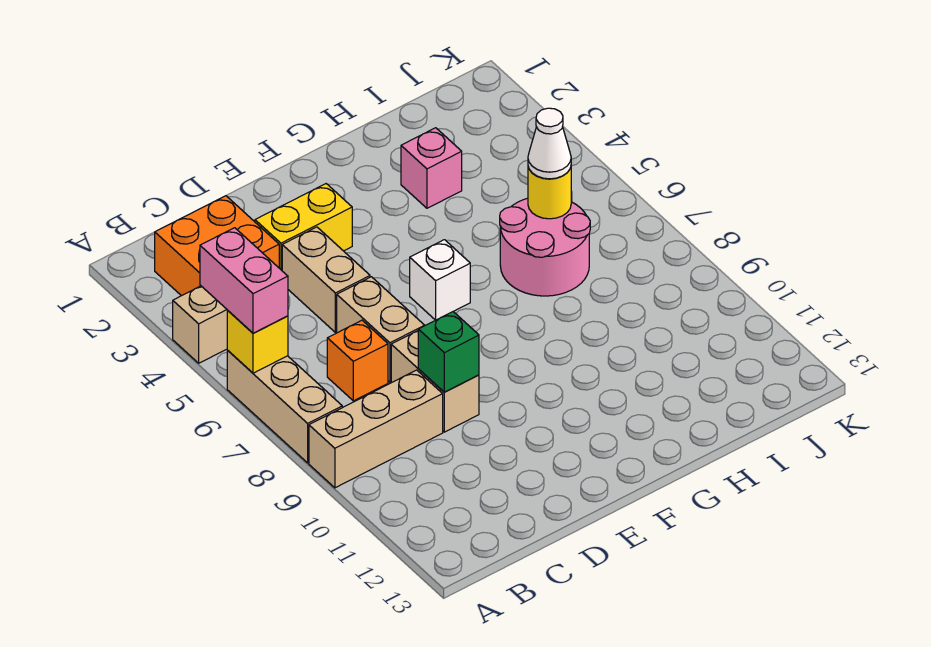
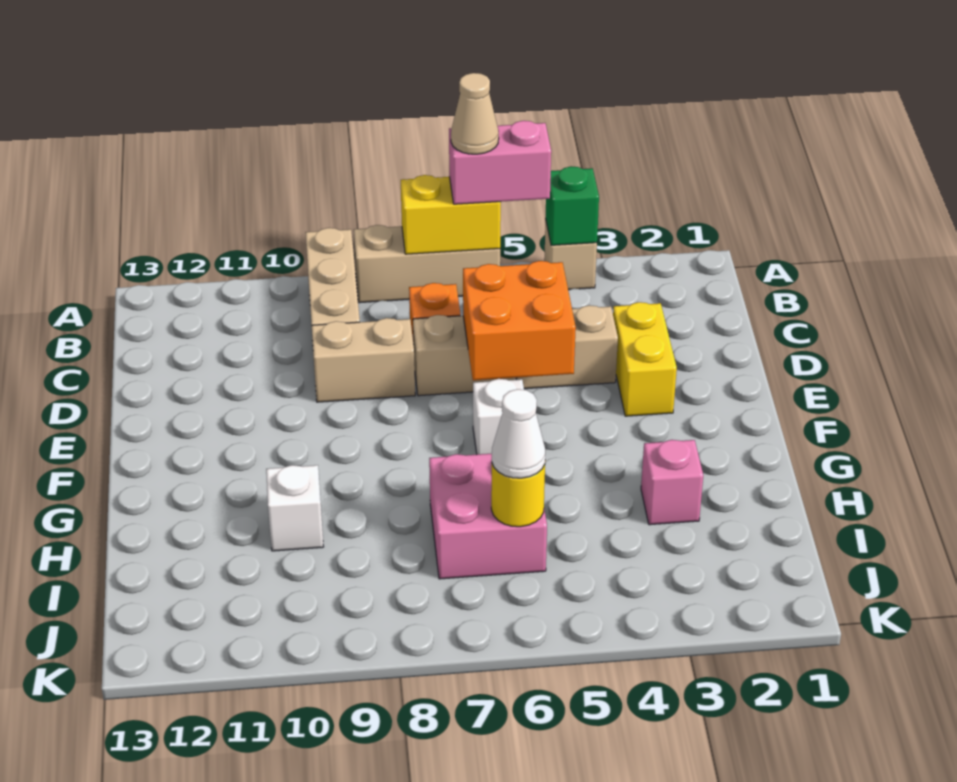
yellow brick A6 level 2 -> yellow brick A6:A7 level 2
none -> tan cone A6 level 4
orange brick B2:C3 level 1 -> orange brick D5:E6 level 2
green brick D9 level 2 -> green brick A4 level 2
pink round brick H6:I7 level 1 -> pink brick H6:I7 level 1
none -> white brick H10 level 1

